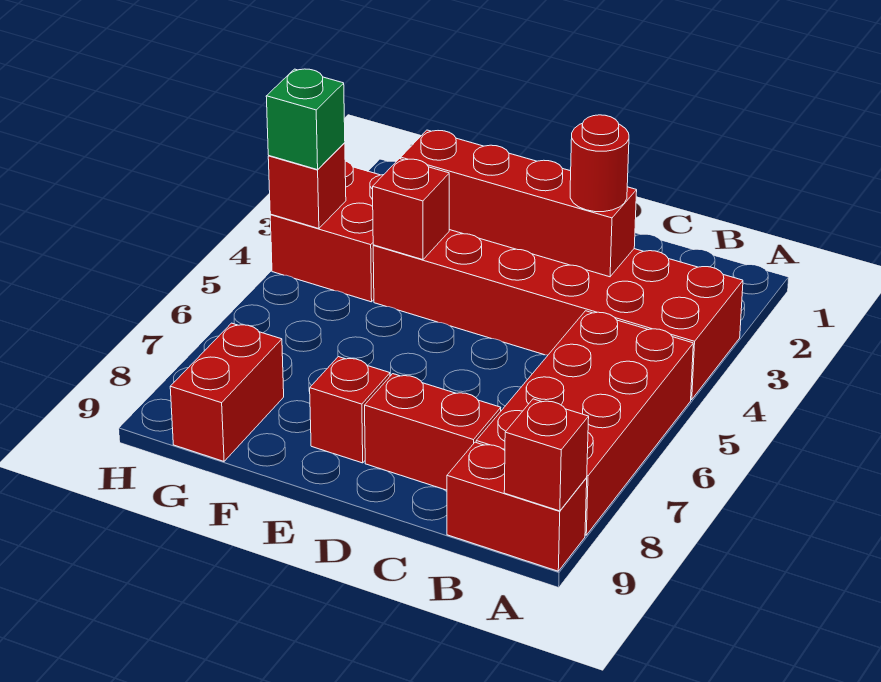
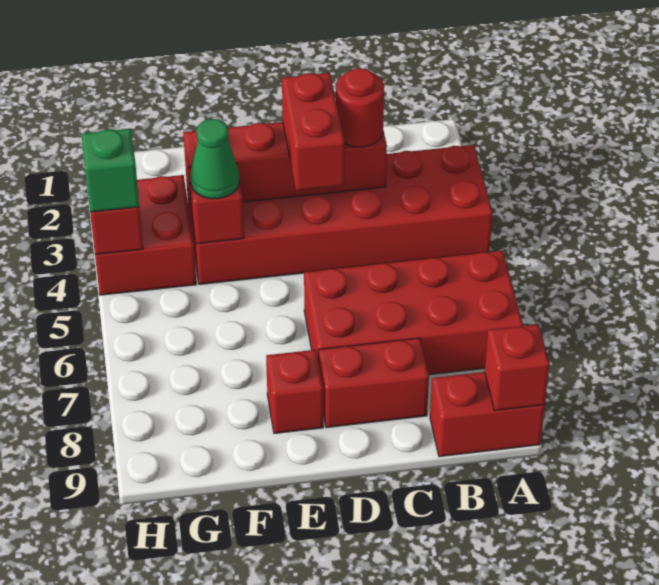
red brick A5:B8 level 1 -> red brick A6:D7 level 1
none -> green cone F4 level 3
red brick G8:G9 level 1 -> red brick D3:D4 level 3

